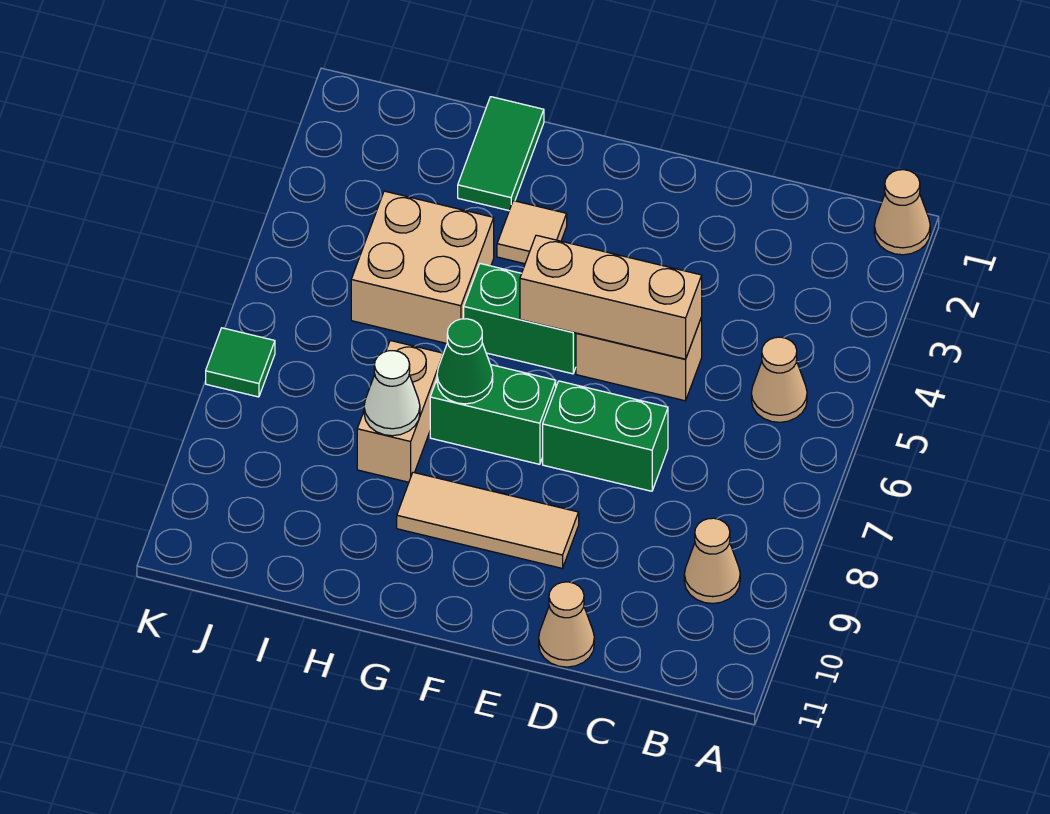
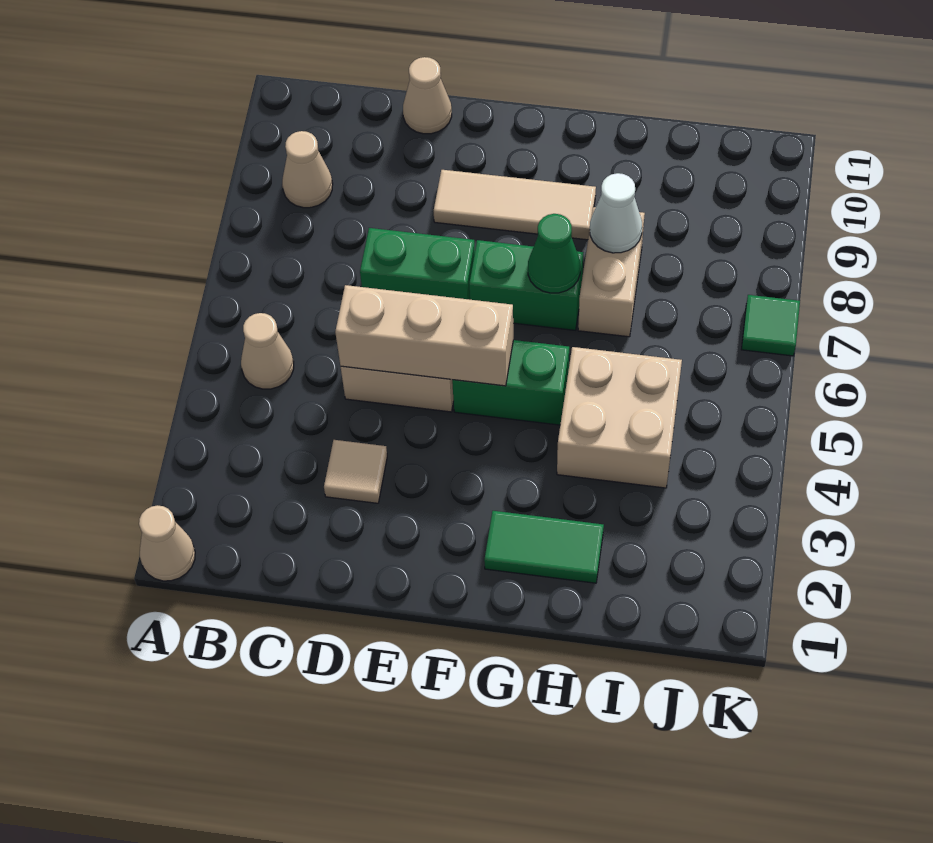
tan tile G3 level 1 -> tan tile D3 level 1
green tile H1:H2 level 1 -> green tile G2:H2 level 1

